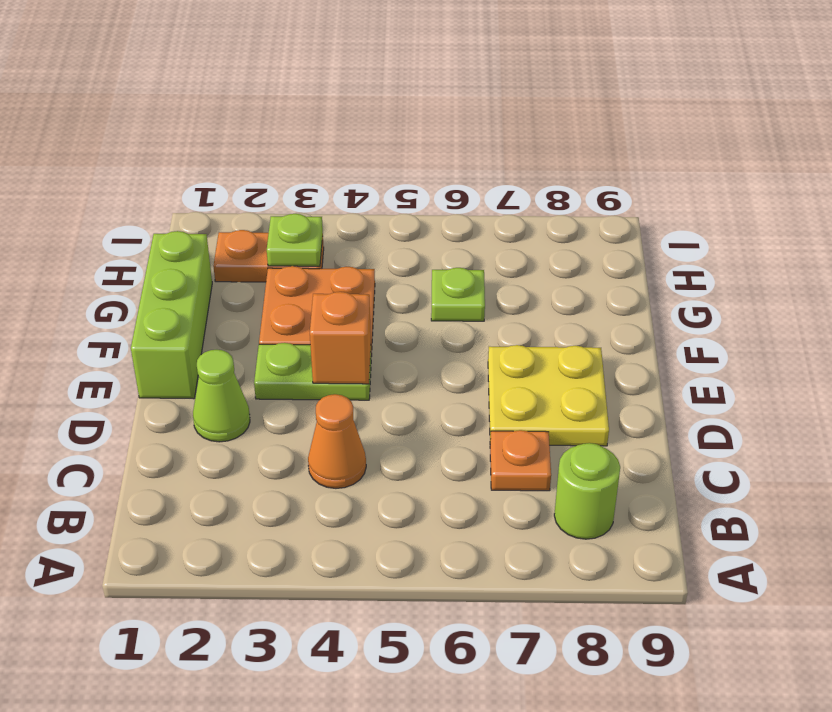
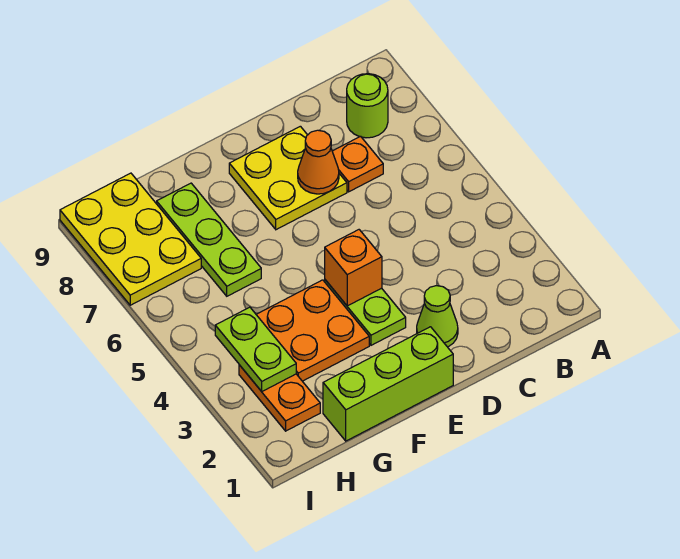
orange cone C4 level 1 -> orange cone D7 level 2
lime plate G6 level 1 -> lime plate G6:G8 level 1
lime plate H3 level 2 -> lime plate H3:H4 level 2
none -> yellow plate H7:I9 level 1

